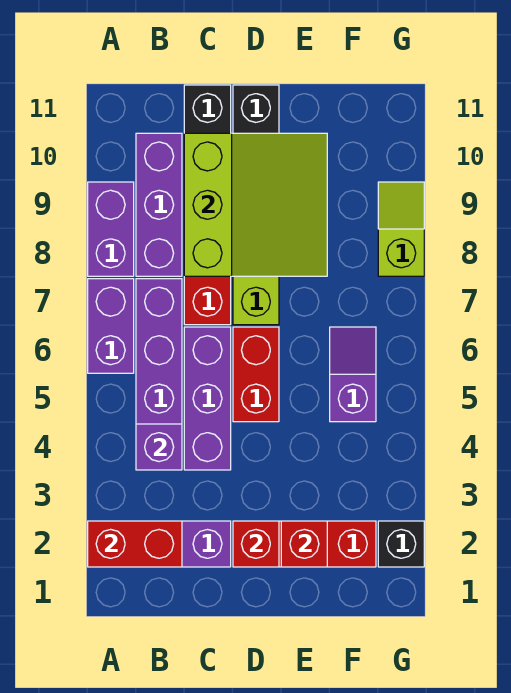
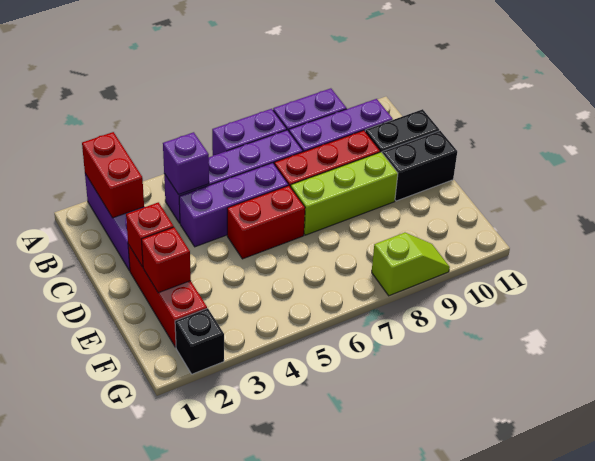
lime slope C8:E10 level 2 top C -> none
purple slope F5:F6 level 1 top 5 -> none

